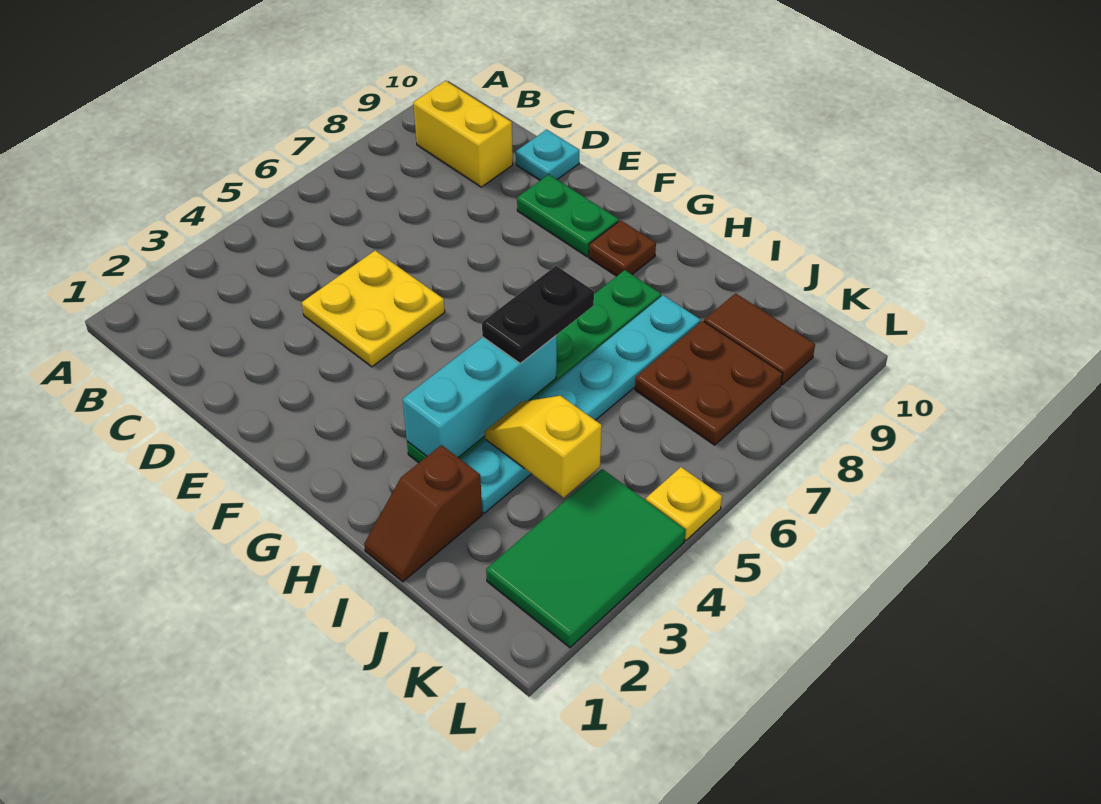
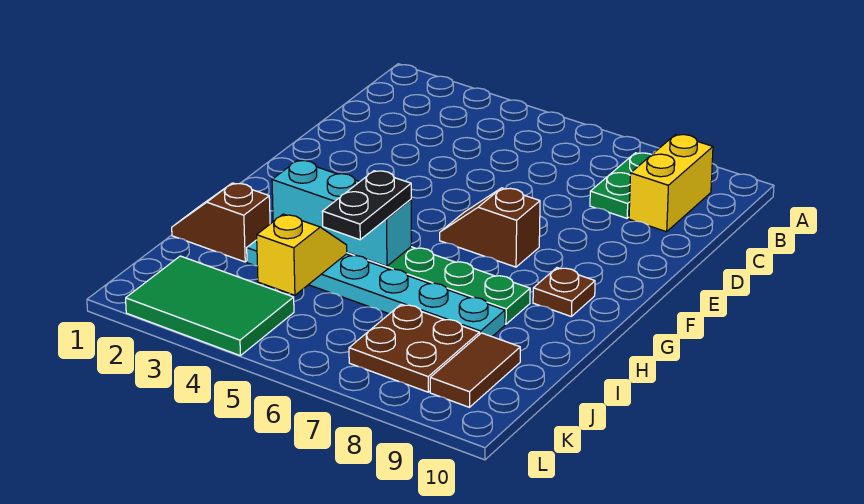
yellow plate D4:E5 level 1 -> none
cyan plate D10 level 1 -> none
green plate E9:F9 level 1 -> green plate B8:C8 level 1
none -> brown slope F6:F7 level 1 top 7
black plate H5:H6 level 3 -> black plate H5:I5 level 3
yellow plate L5 level 1 -> none

